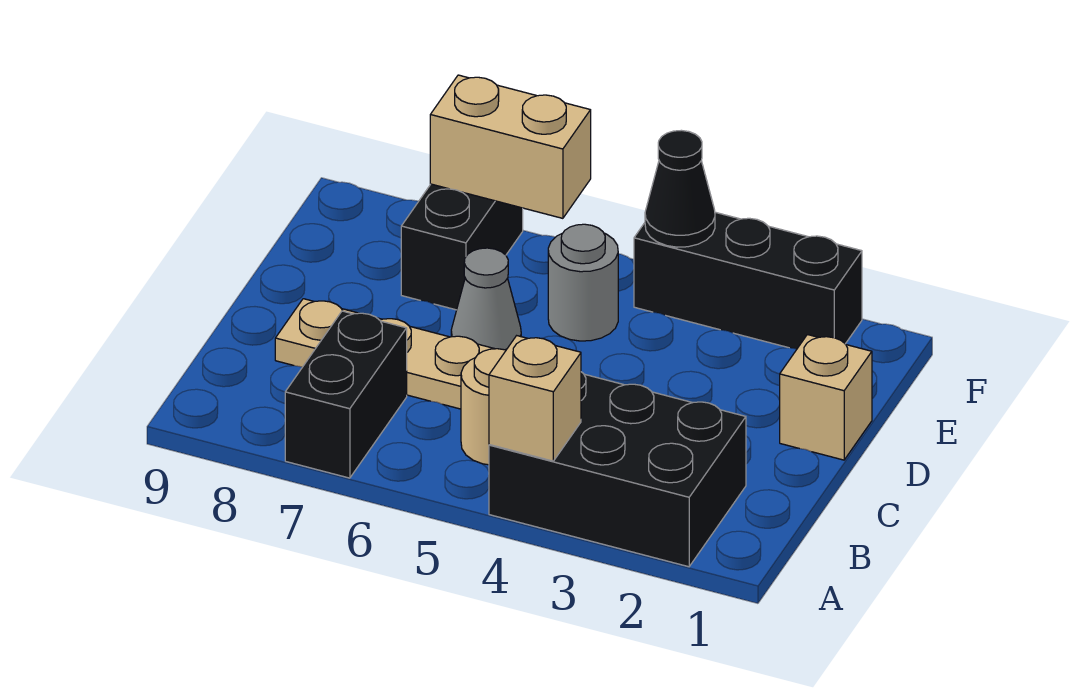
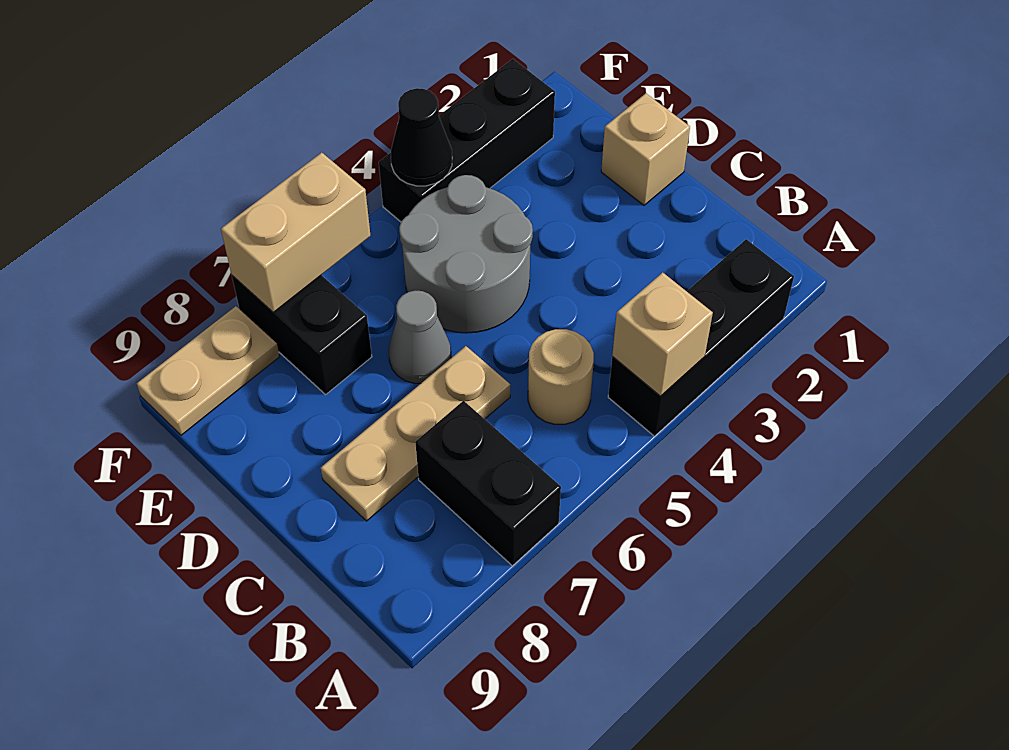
black brick A2:B4 level 1 -> black brick A2:A4 level 1
grey round brick E5 level 1 -> grey round brick D4:E5 level 1
none -> tan plate F8:F9 level 1

